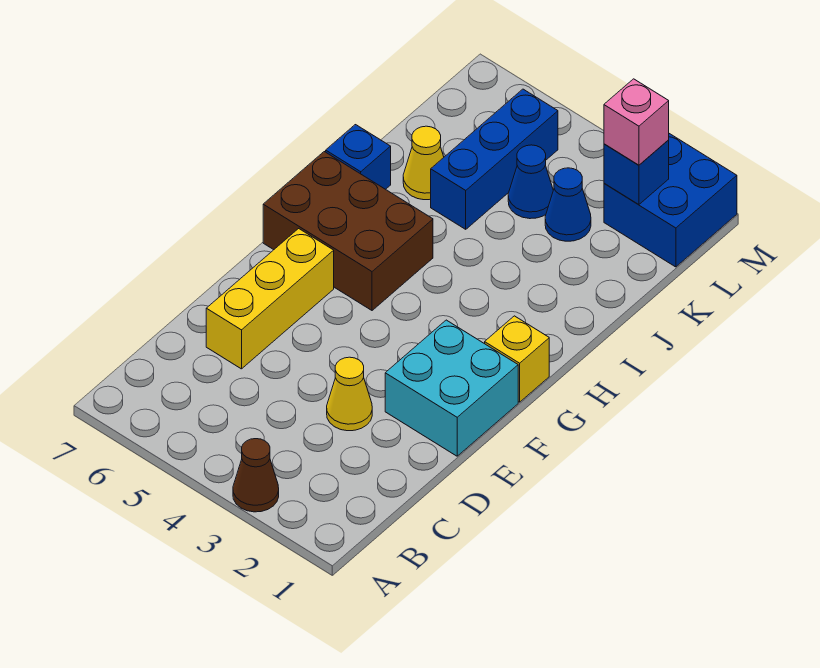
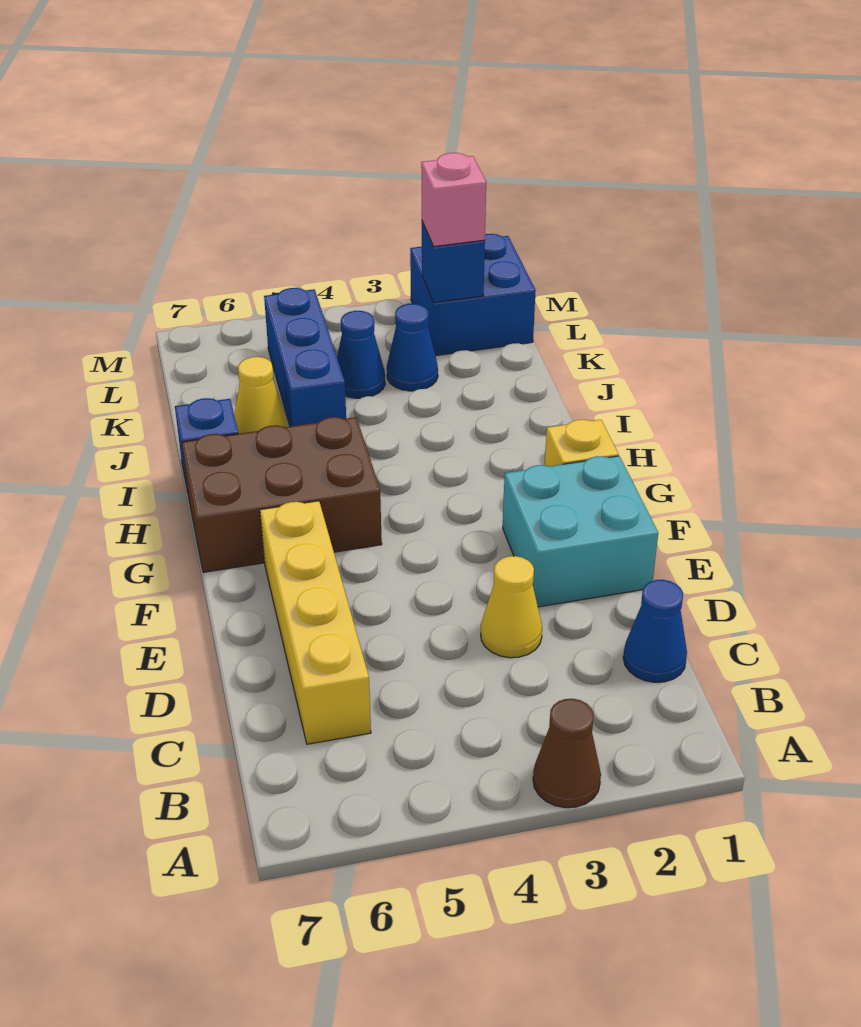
none -> blue cone C1 level 1
yellow brick D6:F6 level 1 -> yellow brick C6:F6 level 1

